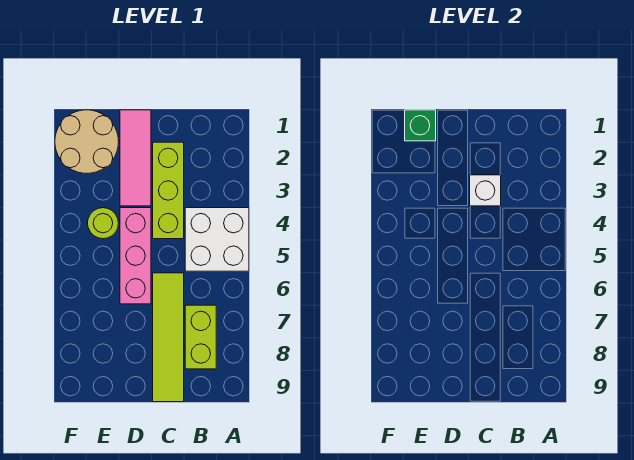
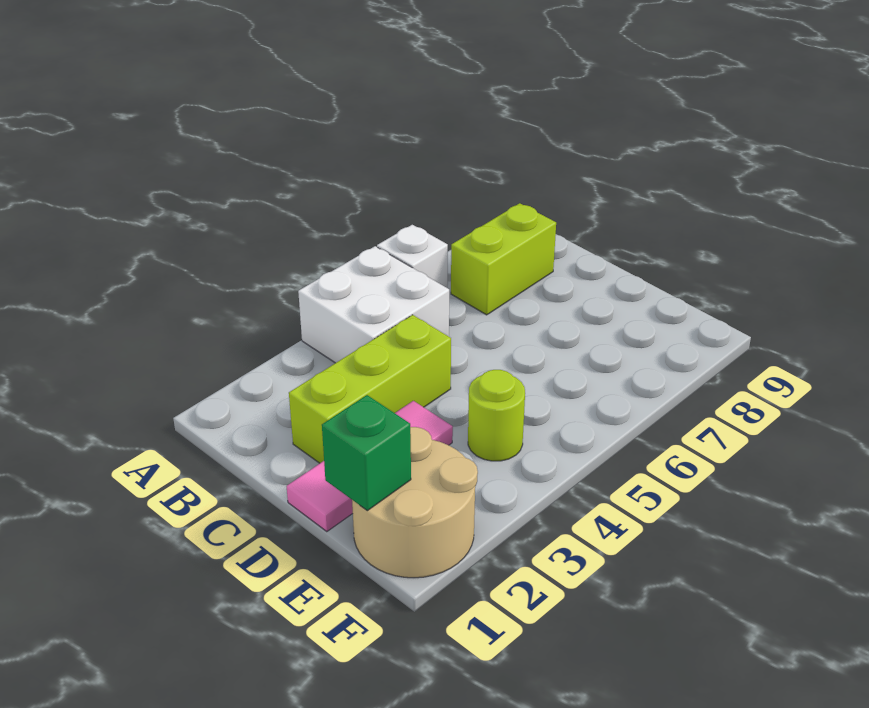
white brick C3 level 2 -> white brick A6 level 1
lime tile C6:C9 level 1 -> none
pink brick D4:D6 level 1 -> none

